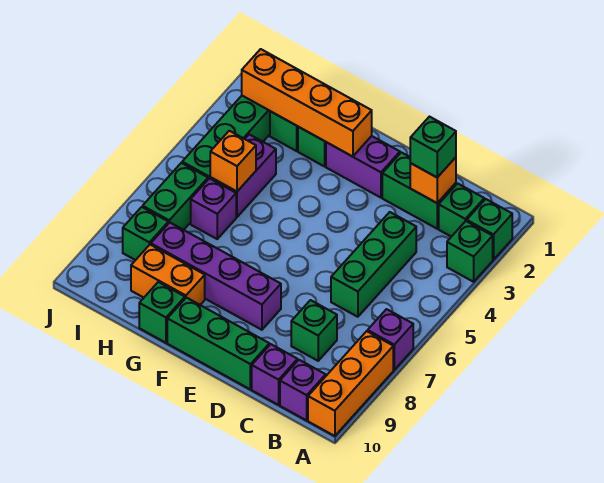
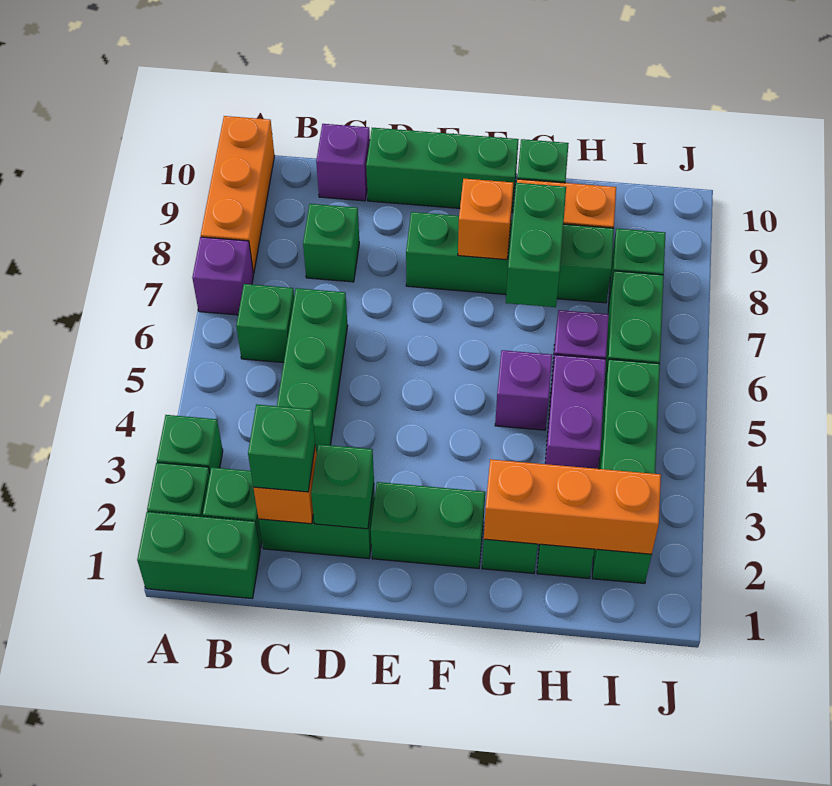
none -> green brick A1:B1 level 1
none -> green brick B6 level 1
purple brick B10 level 1 -> purple brick G5 level 1
none -> green brick D2 level 2
purple brick E2:F2 level 1 -> green brick E2:F2 level 1
purple brick E8:H8 level 1 -> green brick E8:H8 level 1
orange brick F2:I2 level 2 -> orange brick G2:I2 level 2
none -> green brick G7:G8 level 2
orange brick H5 level 2 -> orange brick F8 level 2

